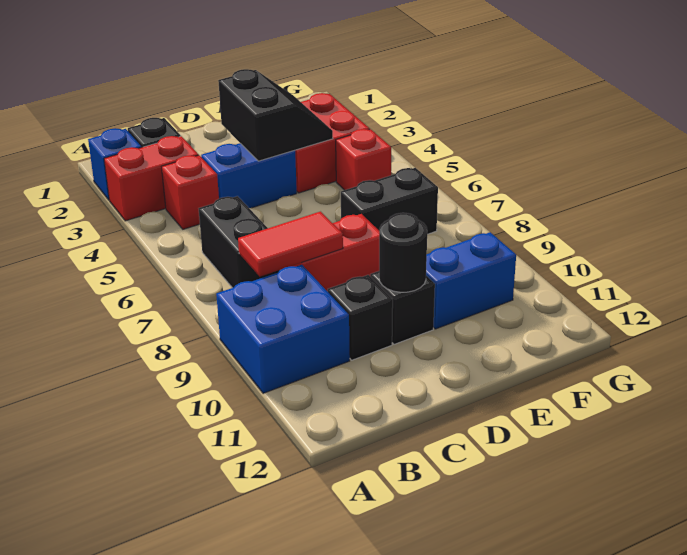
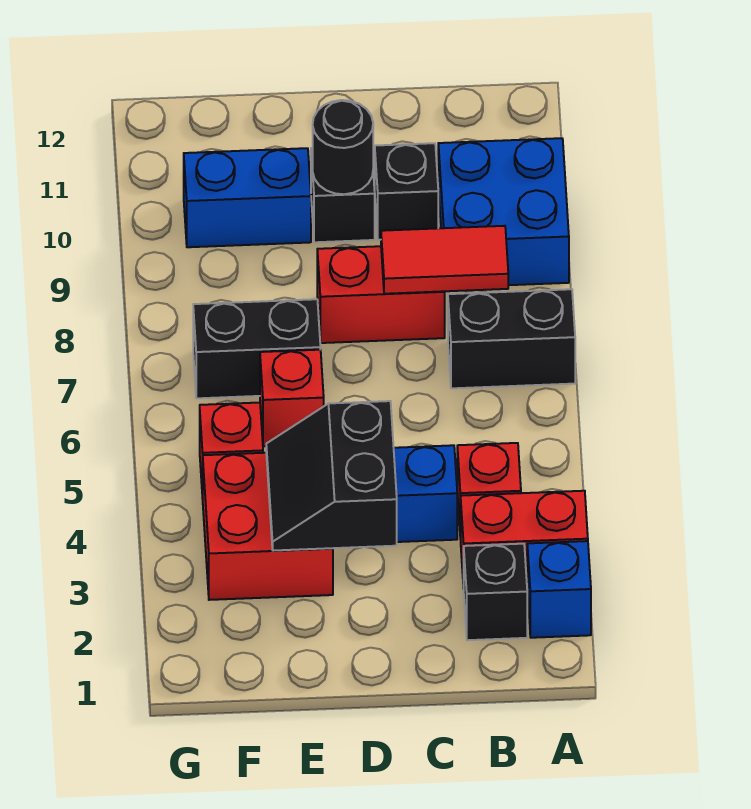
black brick B6:B7 level 1 -> black brick A7:B7 level 1
none -> red brick E6 level 1

